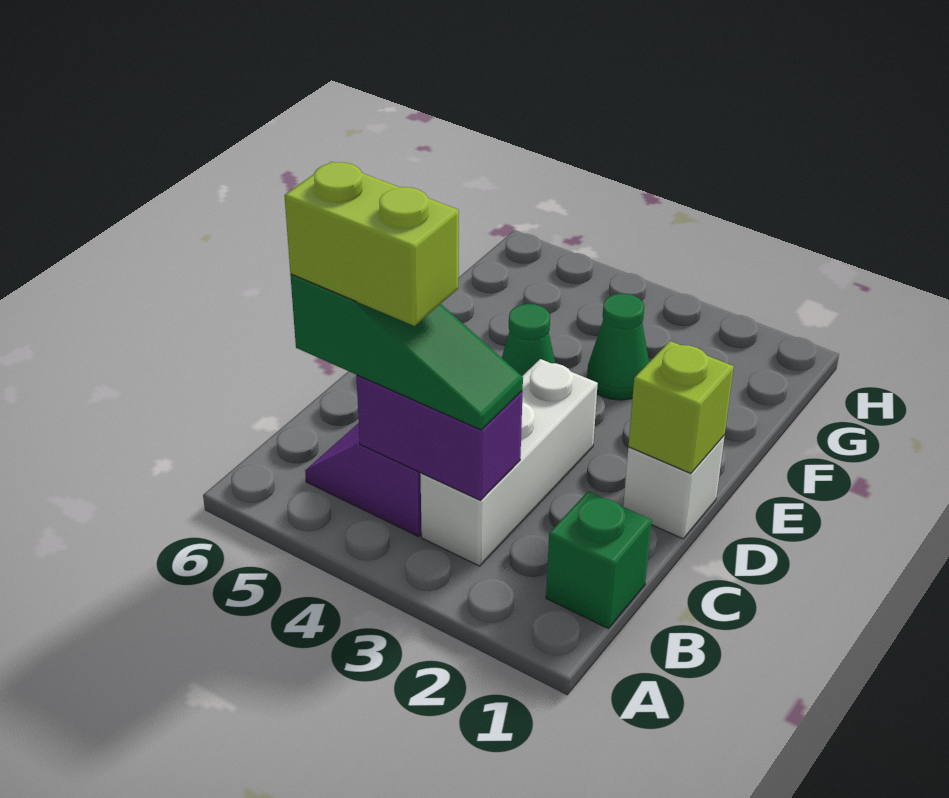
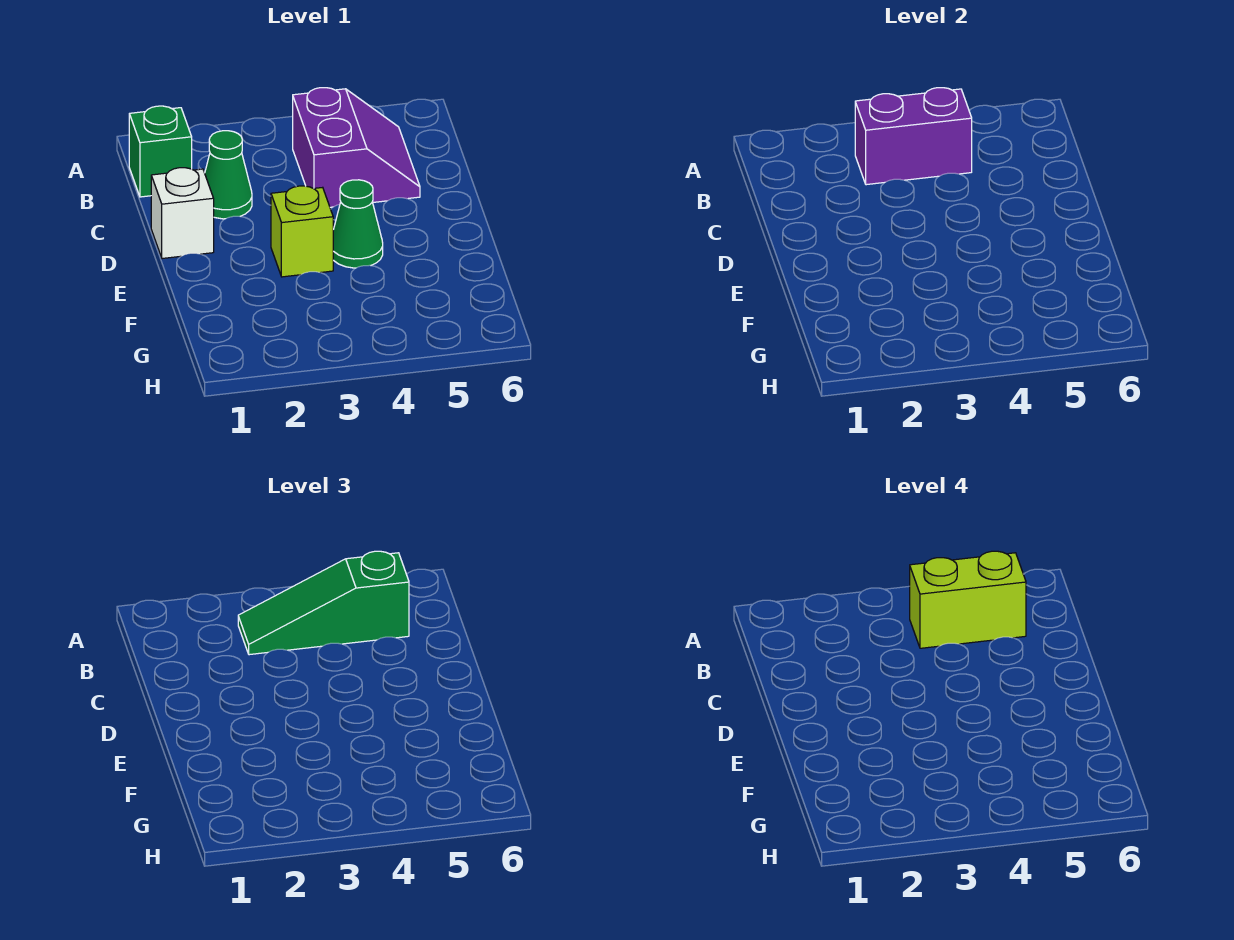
white brick B3:D3 level 1 -> none
lime brick D1 level 2 -> lime brick E3 level 1
green cone F3 level 1 -> green cone C2 level 1

